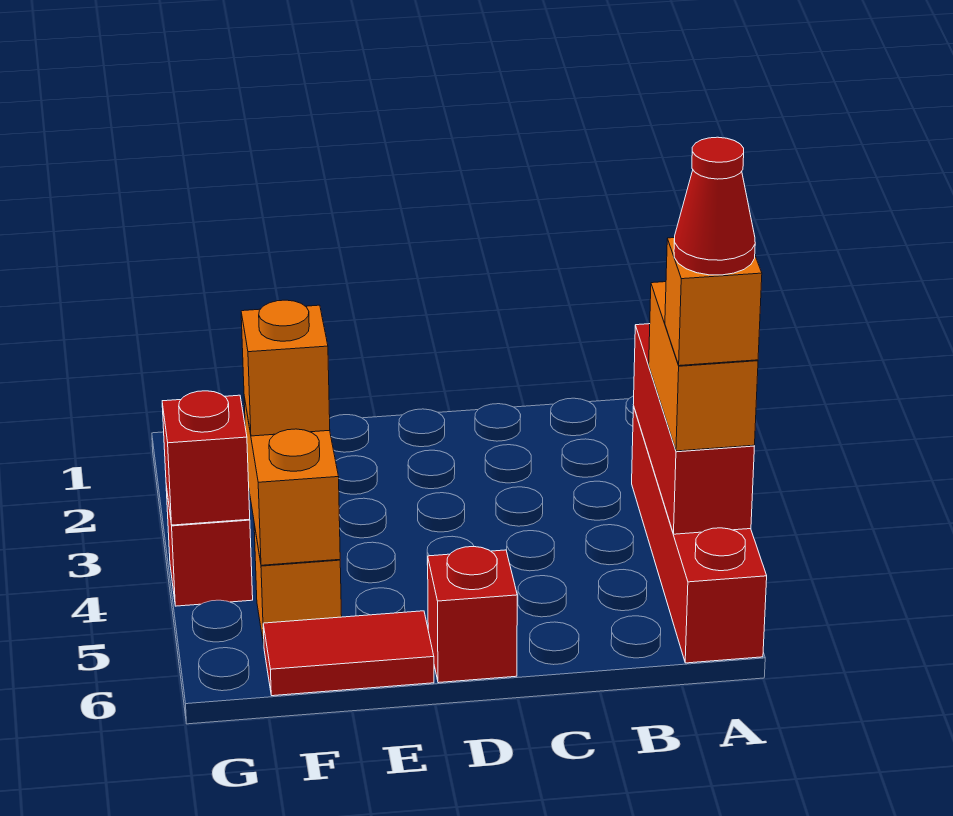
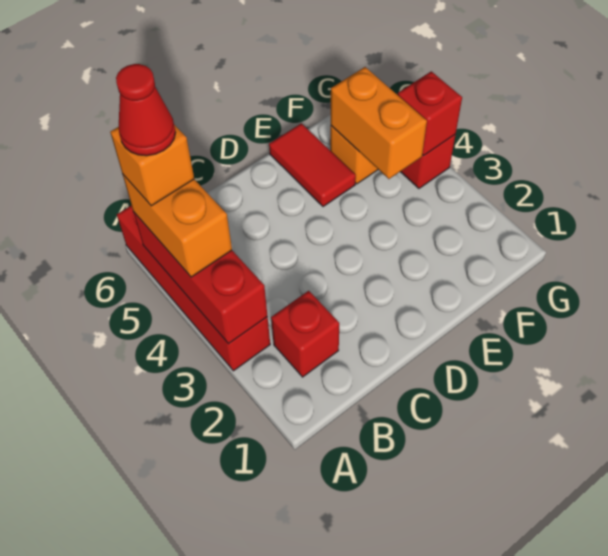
red brick D6 level 1 -> red brick B2 level 1
red tile E6:F6 level 1 -> red tile E5:E6 level 1
orange brick F4 level 3 -> none

